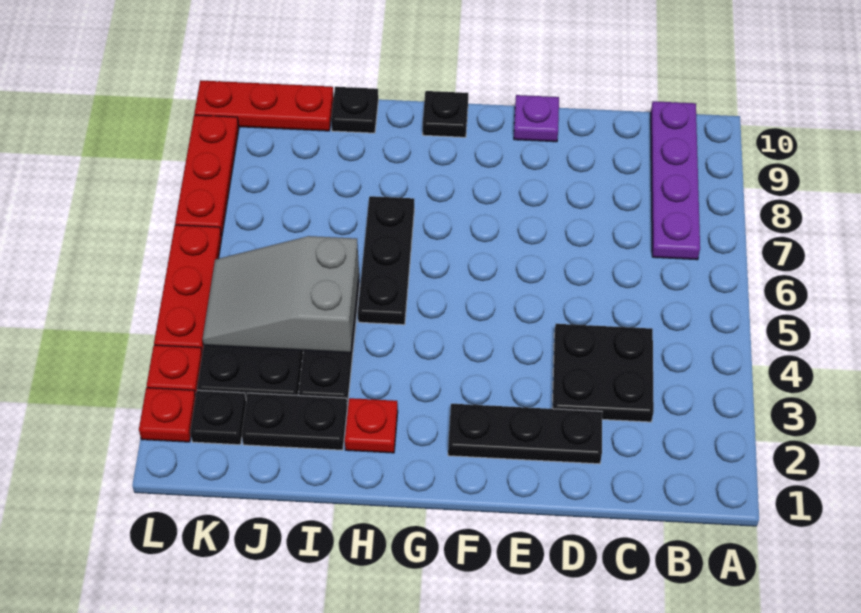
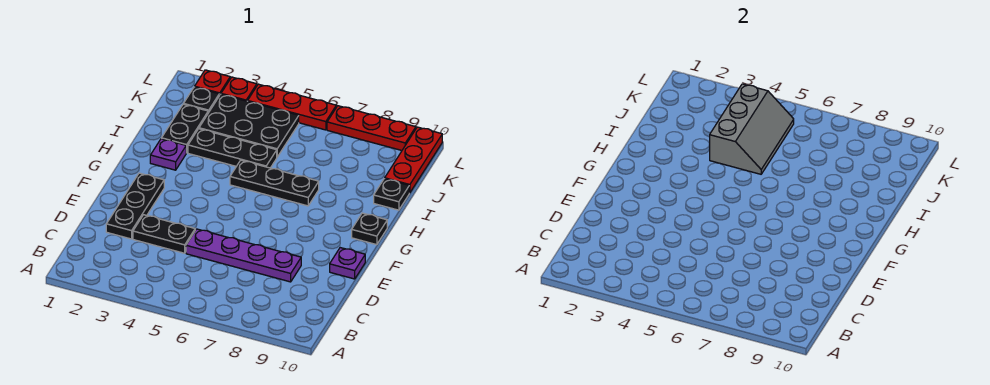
purple plate B7:B10 level 1 -> purple plate D5:D8 level 1
black plate C3:D4 level 1 -> black plate D3:D4 level 1
red plate H2 level 1 -> purple plate H2 level 1
grey slope I4:K5 level 2 top I -> grey slope I4:K5 level 2 top 4

